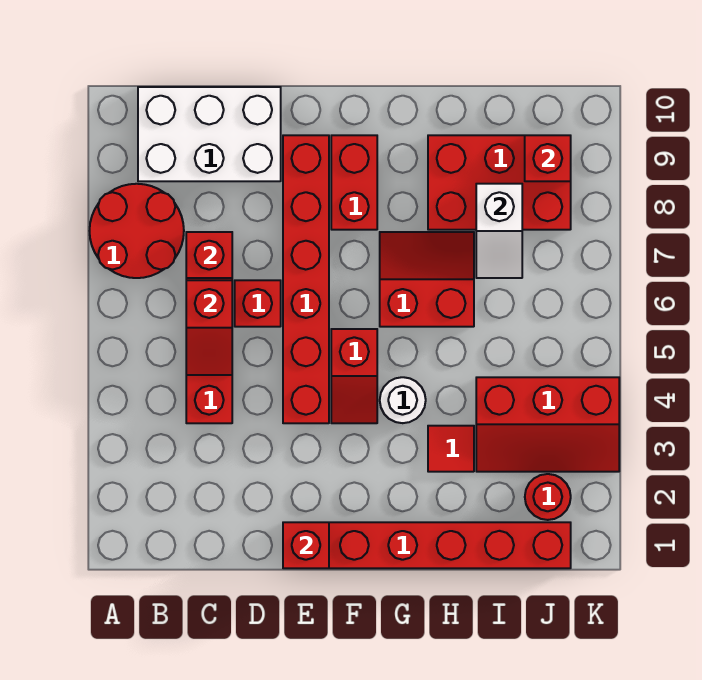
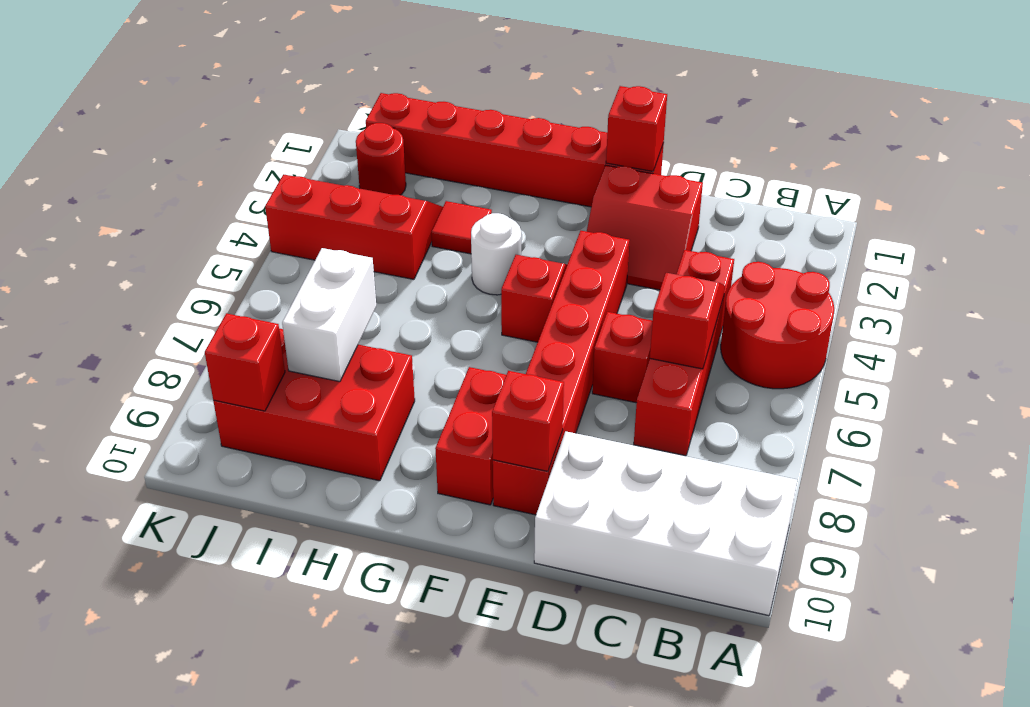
red round brick A7:B8 level 1 -> red round brick A4:B5 level 1
white brick B9:D10 level 1 -> white brick A9:D10 level 1
red brick C7 level 2 -> red brick E9 level 2
red slope G6:H7 level 1 top 6 -> red slope D2:E3 level 1 top 2
white slope I7:I8 level 2 top 8 -> white brick I7:I8 level 2

